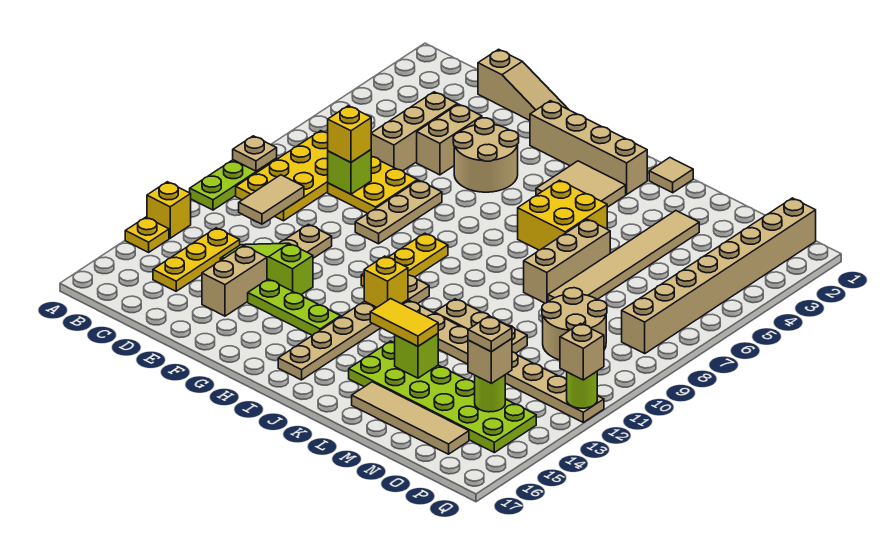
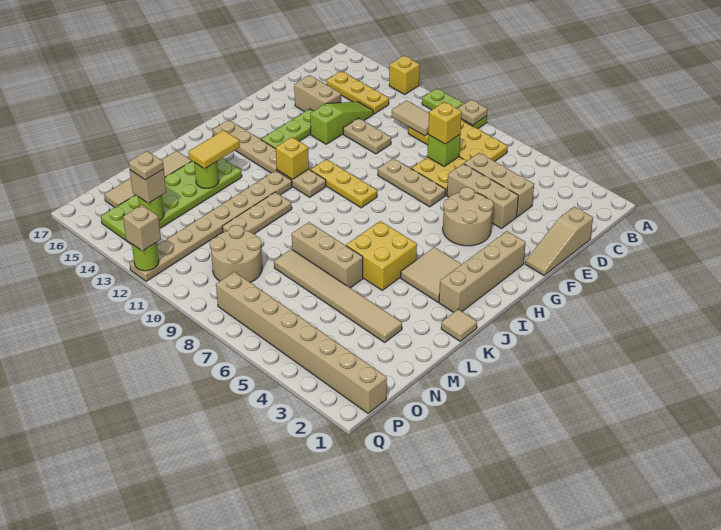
yellow plate A14 level 1 -> none
tan brick E4:E5 level 1 -> tan brick E4:E6 level 1
lime brick L14 level 2 -> lime round brick L14 level 2

